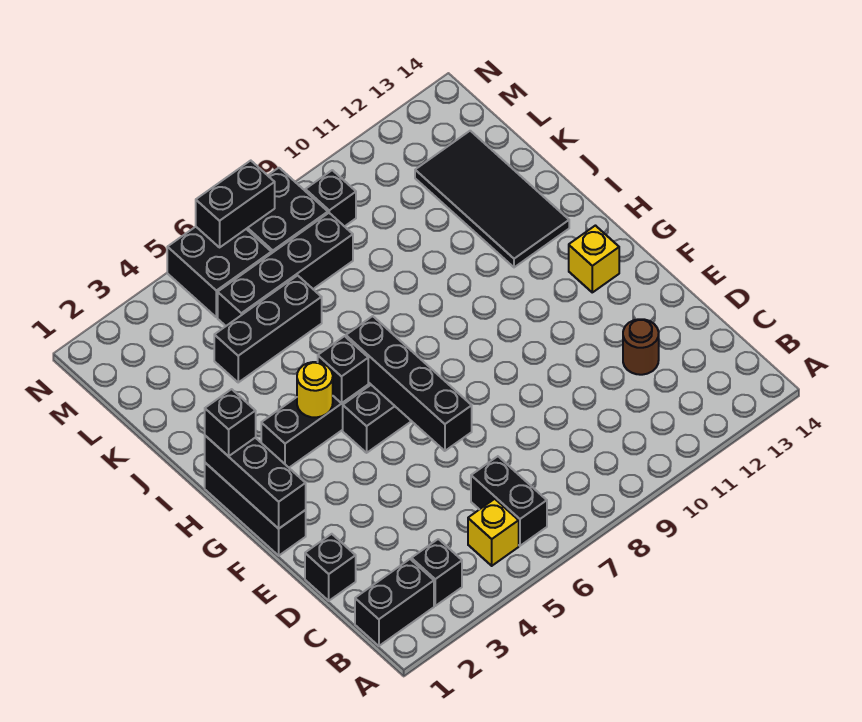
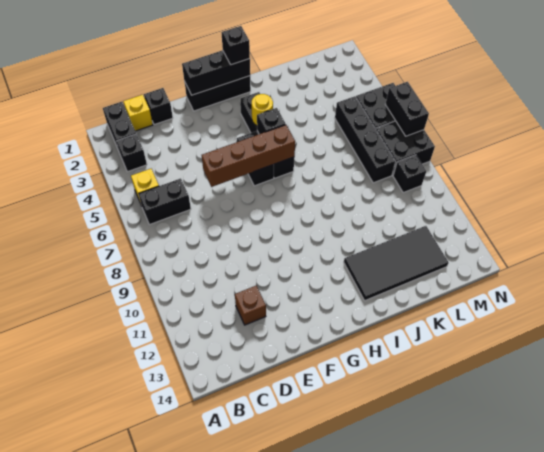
brown round brick D12 level 1 -> brown brick D12 level 1
black brick E6:H6 level 2 -> brown brick E6:H6 level 2
yellow brick G13 level 1 -> yellow brick C1 level 1
black brick K4:K6 level 1 -> none

